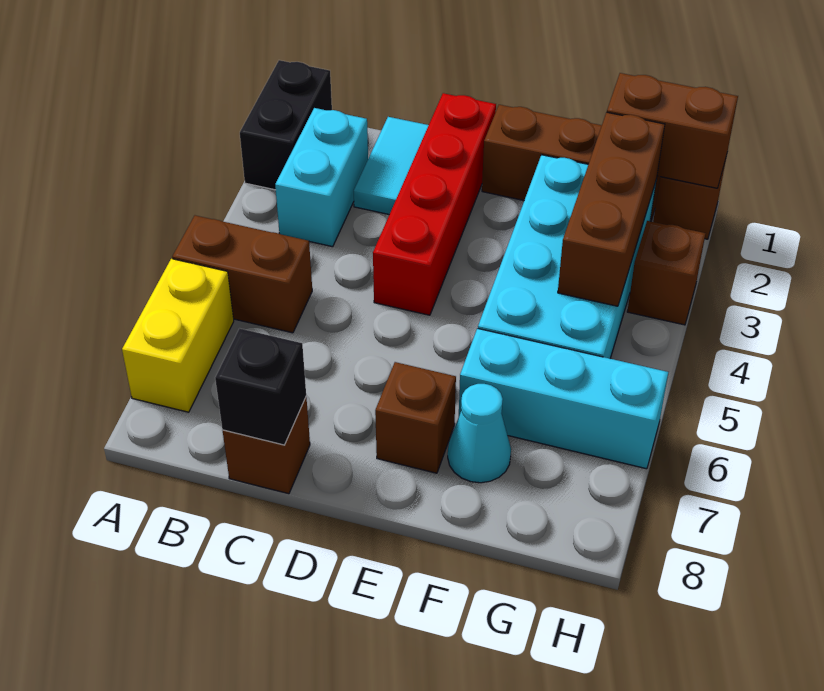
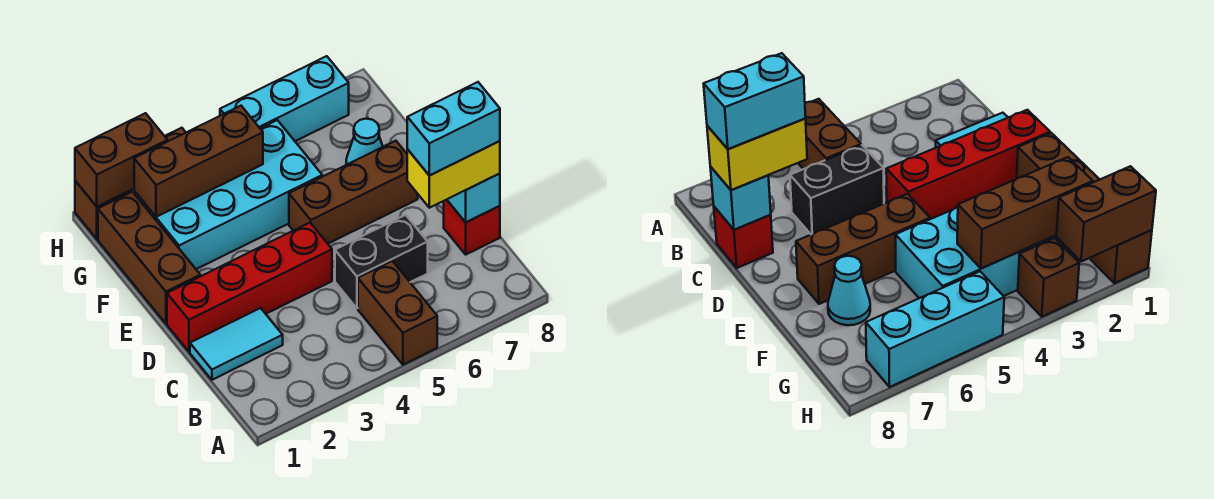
black brick A1:A2 level 1 -> black brick C5:C6 level 1
yellow brick A6:A7 level 1 -> yellow brick C7:C8 level 3
cyan brick B2:B3 level 1 -> cyan brick C7:C8 level 4
brown brick C8 level 1 -> red brick C8 level 1
black brick C8 level 2 -> cyan brick C8 level 2
brown brick E7 level 1 -> brown brick E5:E7 level 1
cyan brick F6:H6 level 1 -> cyan brick H5:H7 level 1
brown brick G1:H1 level 2 -> brown brick H1:H2 level 2

